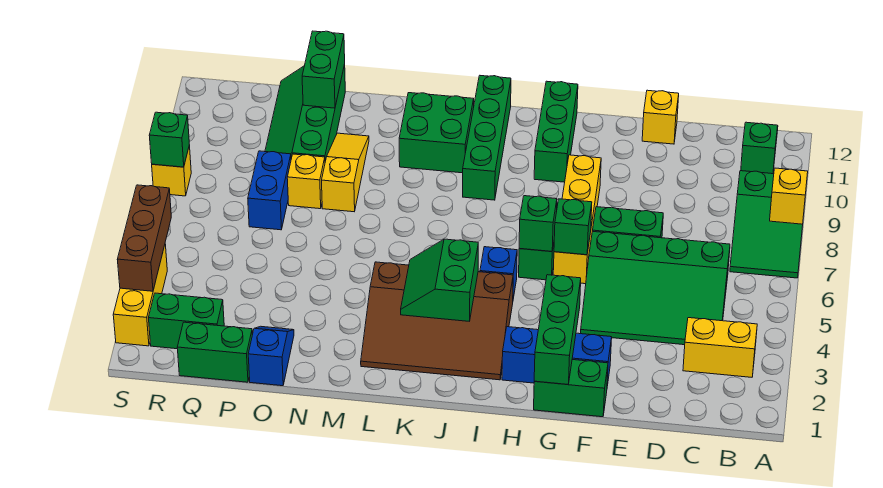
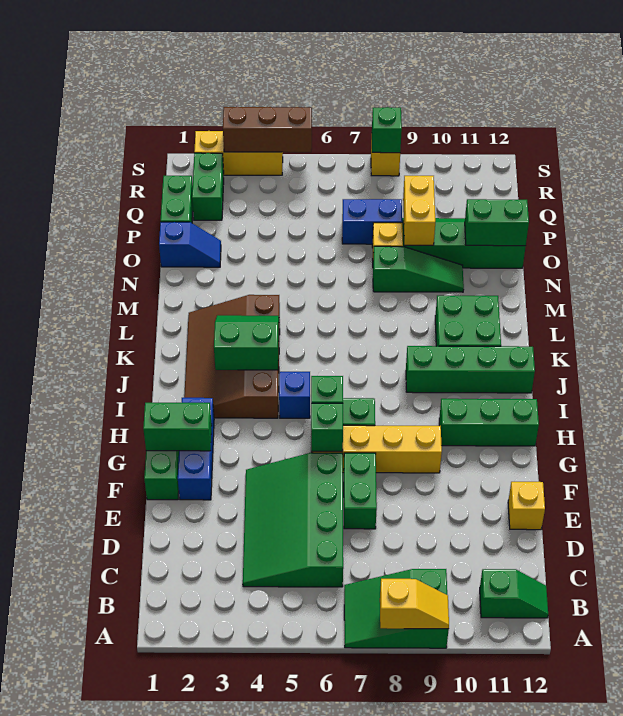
yellow brick B3:C3 level 1 -> yellow brick O9:P9 level 2
green brick G1:G3 level 2 -> green brick G1:G2 level 2
yellow slope N8:N10 level 1 top 8 -> green slope N8:N10 level 1 top 8

